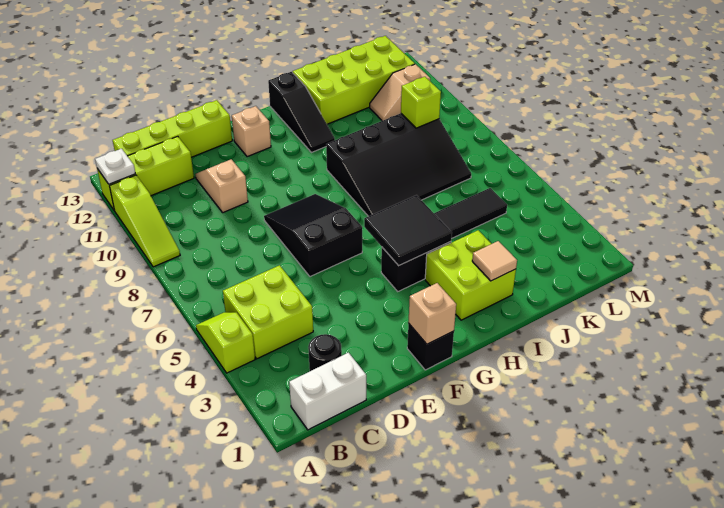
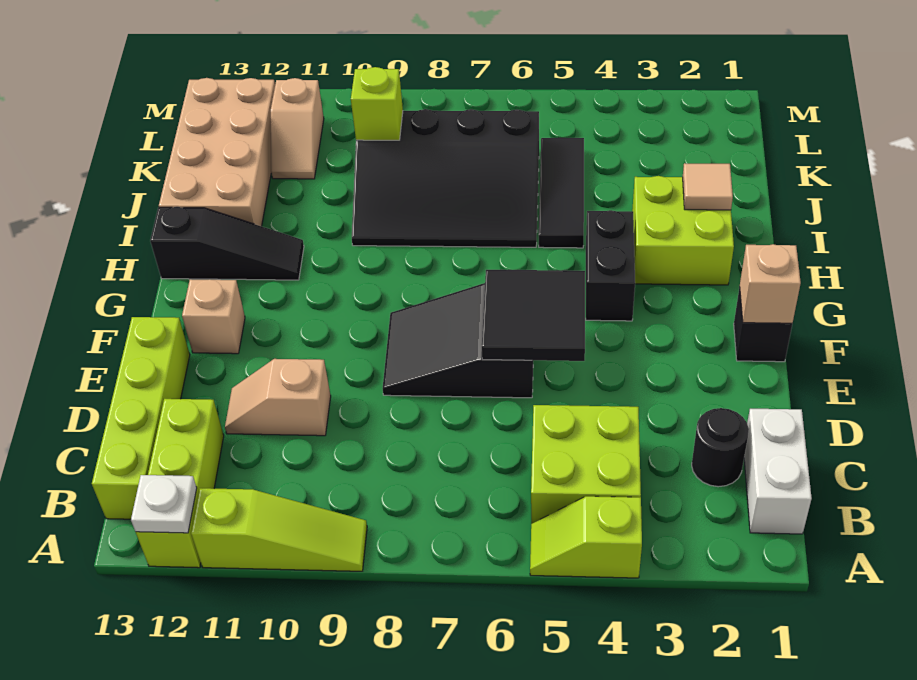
black tile G4:H5 level 2 -> black tile E5:F6 level 2
black slope H7:K9 level 1 top 9 -> black slope I6:K9 level 1 top K
lime brick I12:L13 level 1 -> tan brick I12:L13 level 1

